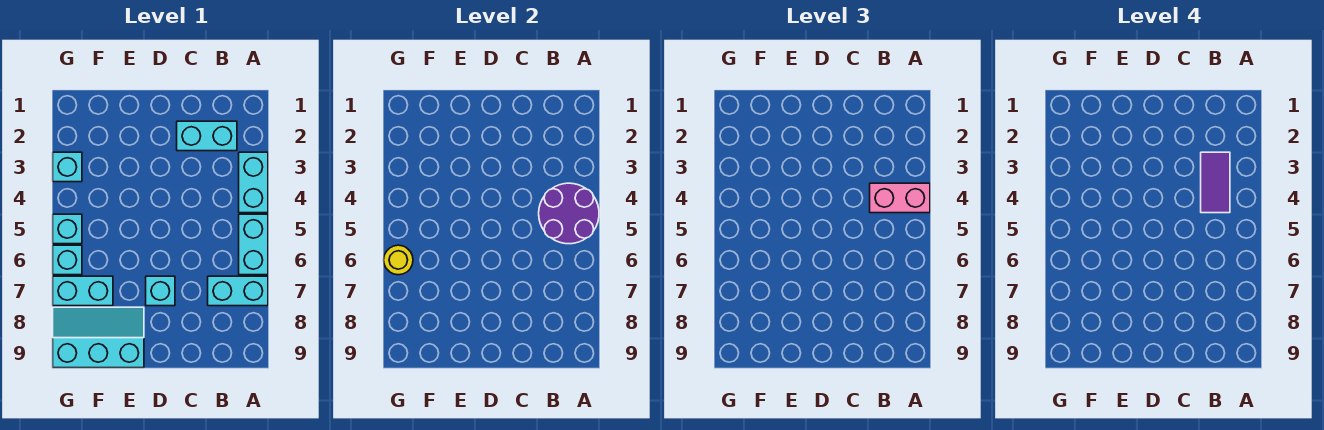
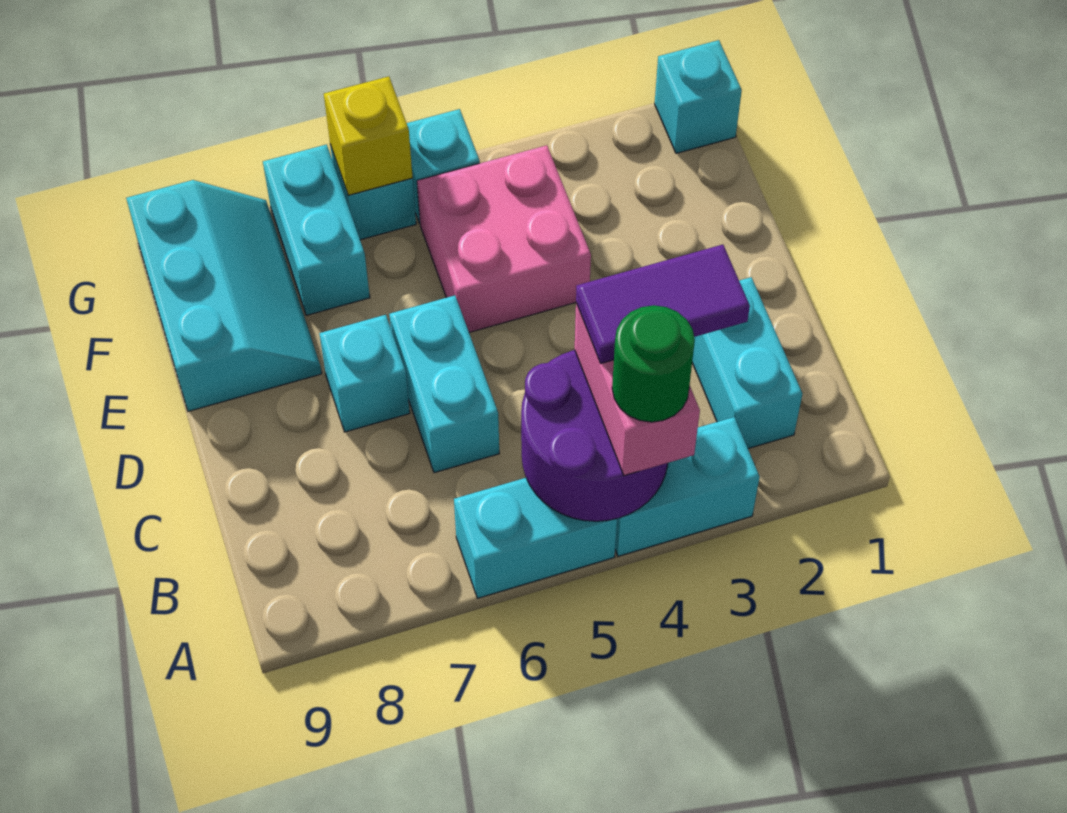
none -> green round brick A4 level 4
cyan brick A7:B7 level 1 -> cyan brick C6:D6 level 1
none -> pink brick E4:F5 level 1
cyan brick G3 level 1 -> cyan brick G1 level 1
yellow round brick G6 level 2 -> yellow brick G6 level 2

